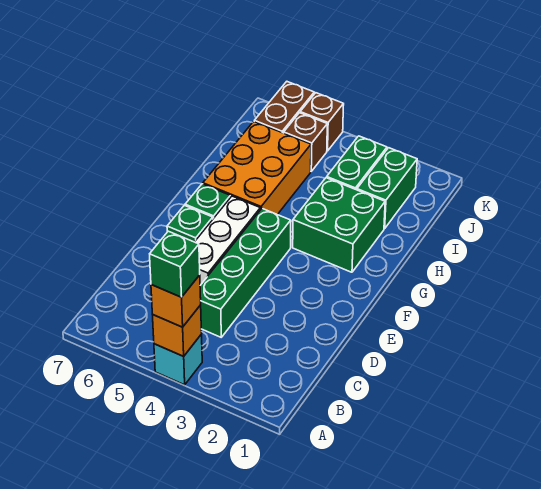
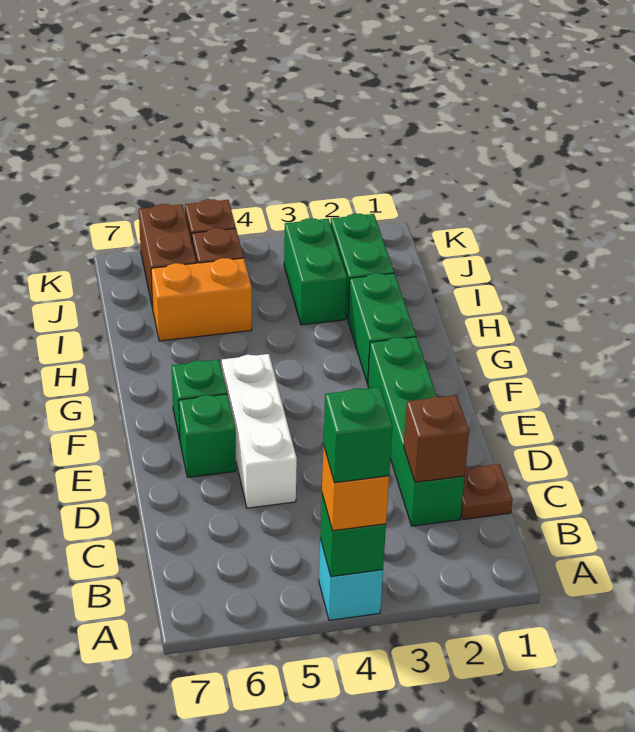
orange brick A4 level 2 -> green brick A4 level 2
none -> brown plate C1 level 1
none -> brown brick C2 level 2
green brick C4:F4 level 1 -> green brick C2:F2 level 1
green brick G2:H3 level 1 -> green brick G2:H2 level 1
orange brick G5:I6 level 1 -> orange brick I5:I6 level 1

